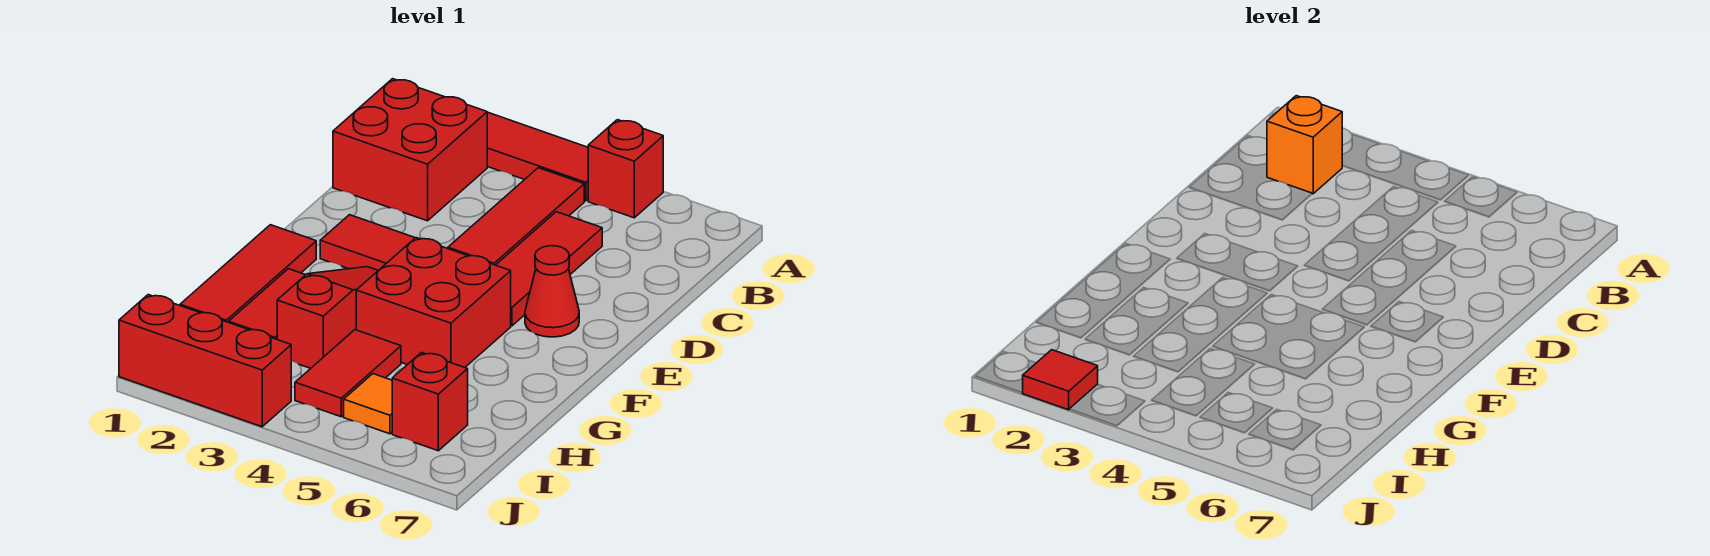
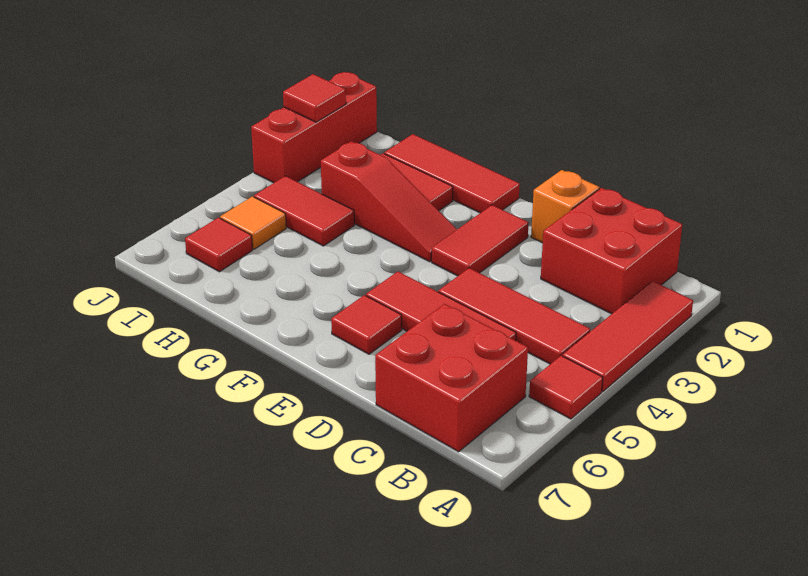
red brick A5 level 1 -> red tile A5 level 1
orange brick B2 level 2 -> orange brick D1 level 1
red cone E6 level 1 -> red tile E6 level 1
red brick F4:G5 level 1 -> red brick B6:C7 level 1
red brick I6 level 1 -> red tile I6 level 1

